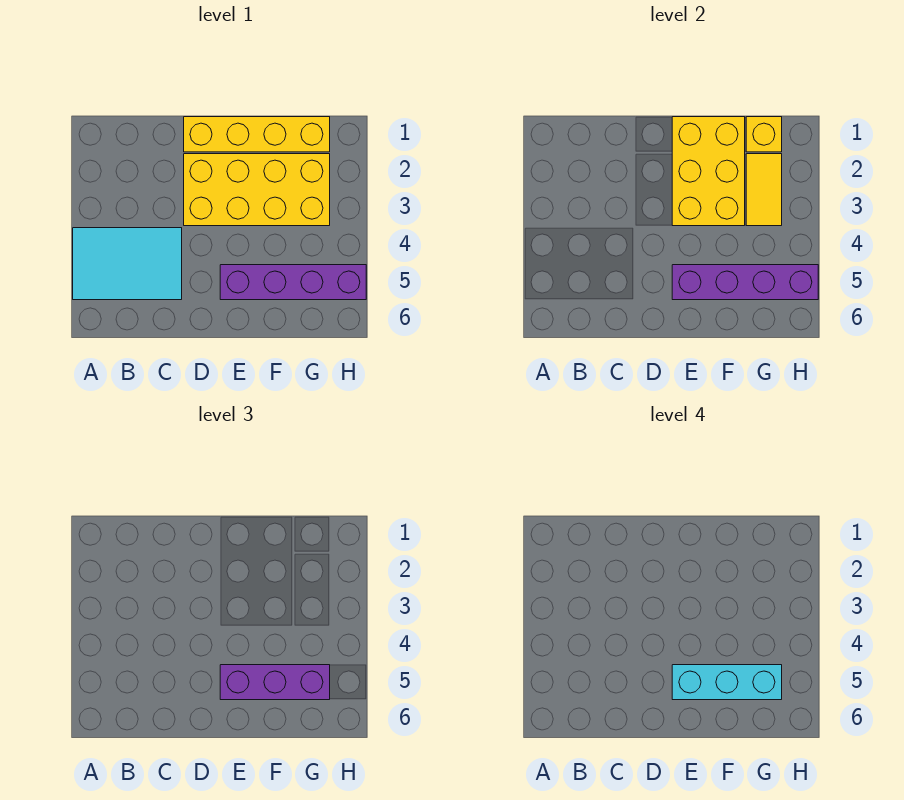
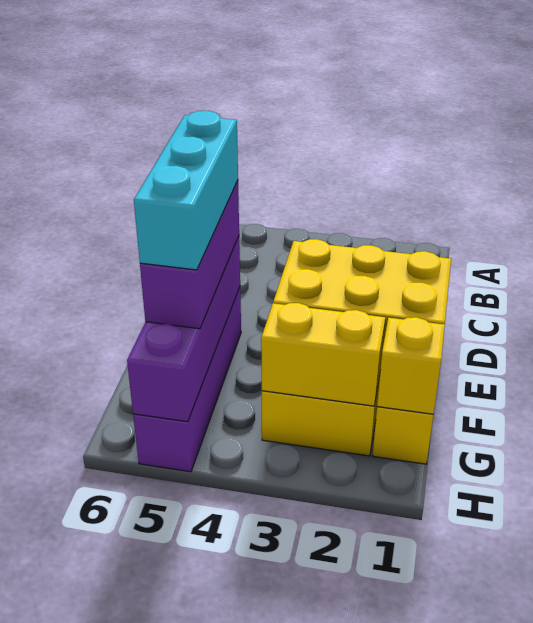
cyan tile A4:C5 level 1 -> none
yellow tile G2:G3 level 2 -> yellow brick G2:G3 level 2

